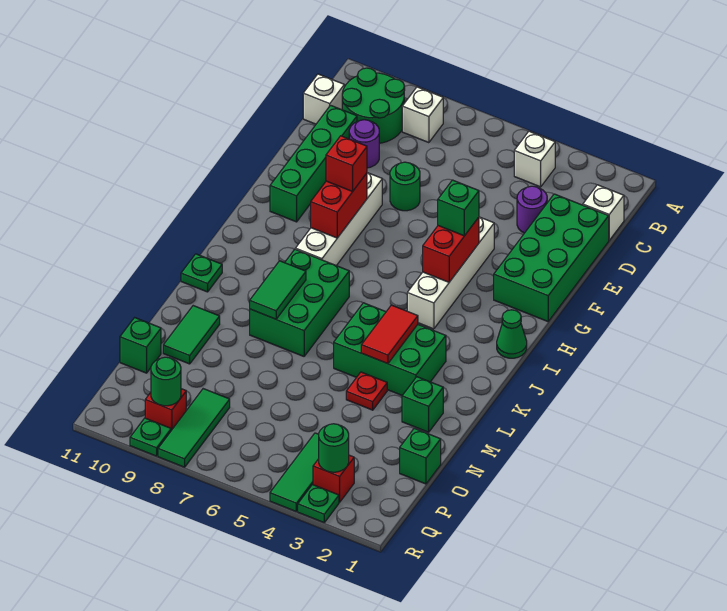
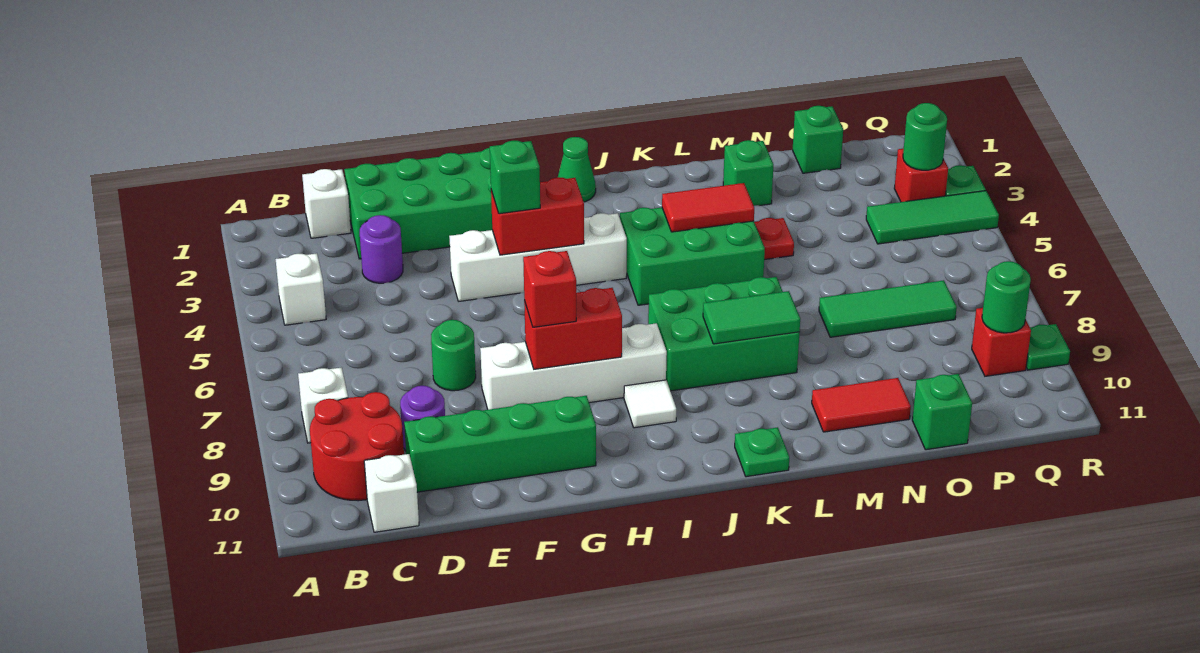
green round brick B9:C10 level 1 -> red round brick B9:C10 level 1
none -> white tile I9 level 1
green brick K3:L5 level 1 -> green brick J4:L5 level 1
green tile M10:N10 level 1 -> red tile M10:N10 level 1
green tile P8:R8 level 1 -> green tile N7:P7 level 1

